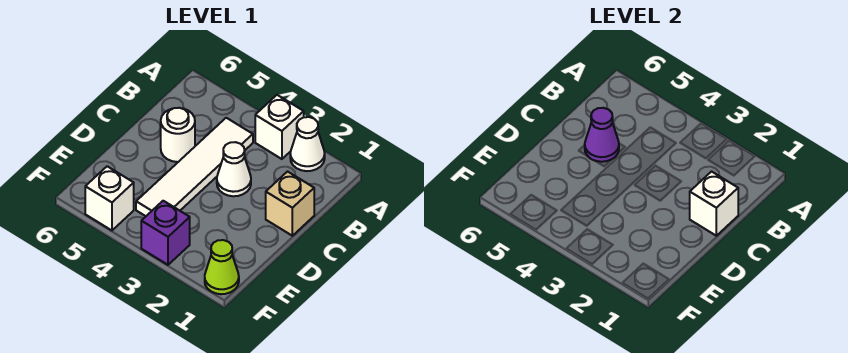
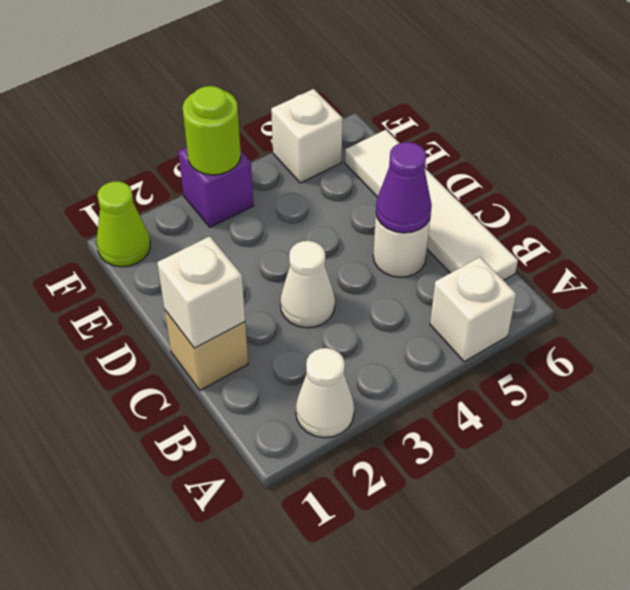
white brick A3 level 1 -> white brick A5 level 1
white tile B4:E4 level 1 -> white tile B6:E6 level 1
none -> lime round brick F3 level 2

